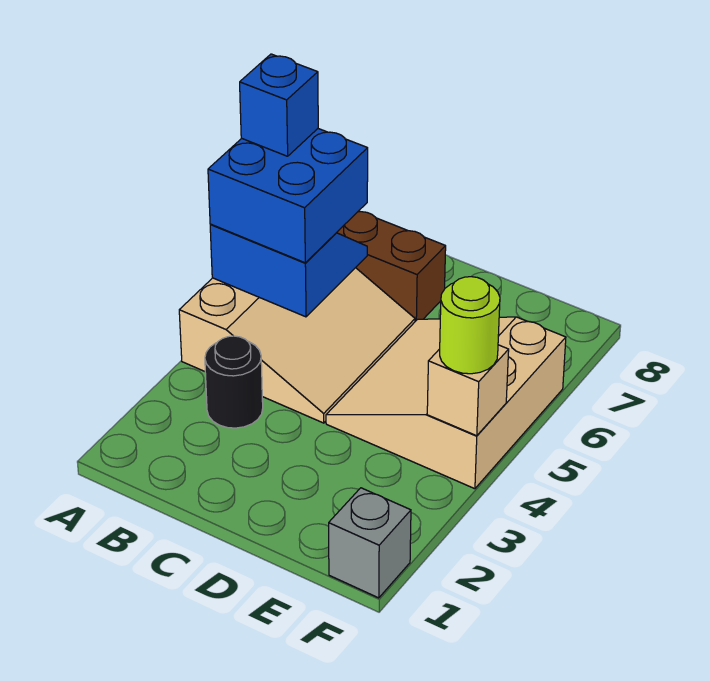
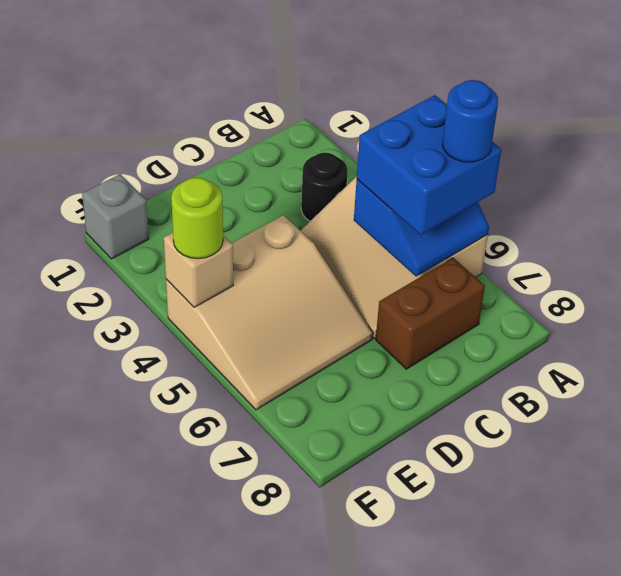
blue brick A6 level 4 -> blue round brick A6 level 4
tan slope D4:F6 level 1 top F -> tan slope D4:F6 level 1 top 4

